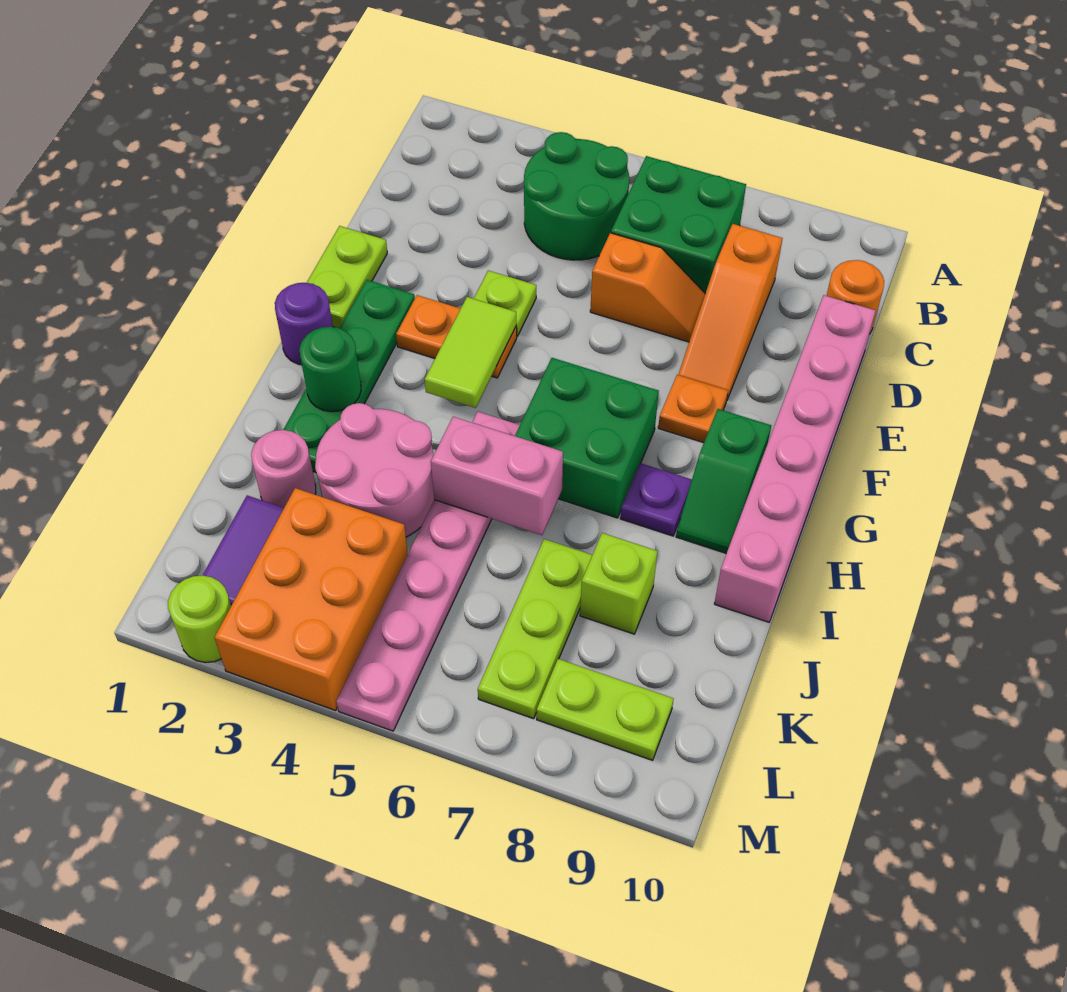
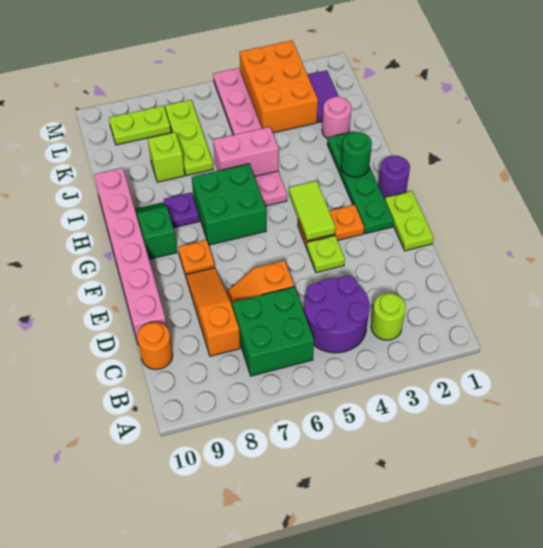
green round brick B4:C5 level 1 -> purple round brick B4:C5 level 1
pink round brick I3:J4 level 1 -> none
lime round brick M2 level 1 -> lime round brick B3 level 1

